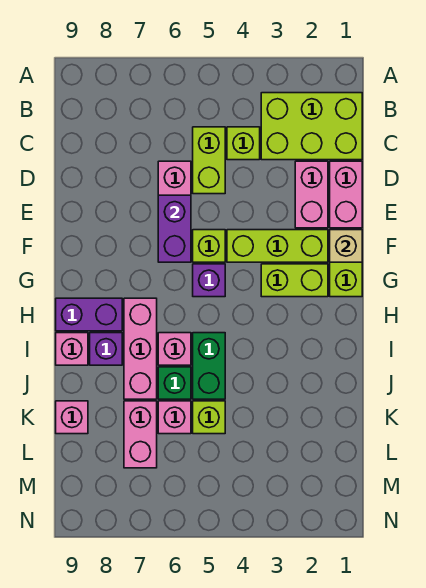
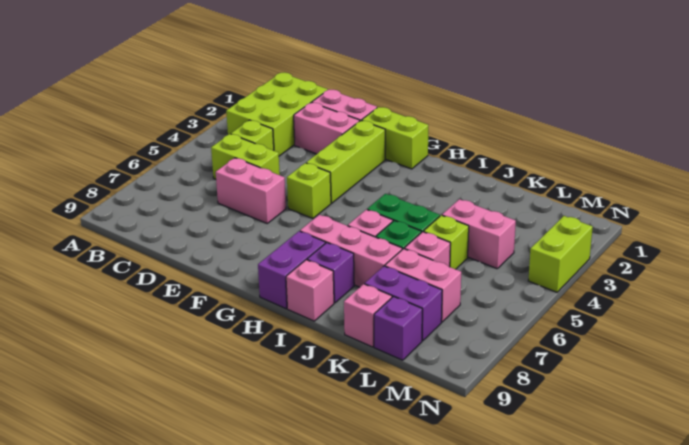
purple brick E6:F6 level 2 -> purple brick K8:L8 level 1
tan brick F1 level 2 -> none
lime brick G2:G3 level 1 -> lime brick N3:N4 level 1
purple brick G5 level 1 -> purple brick L9 level 1
none -> pink brick K4:L4 level 1

